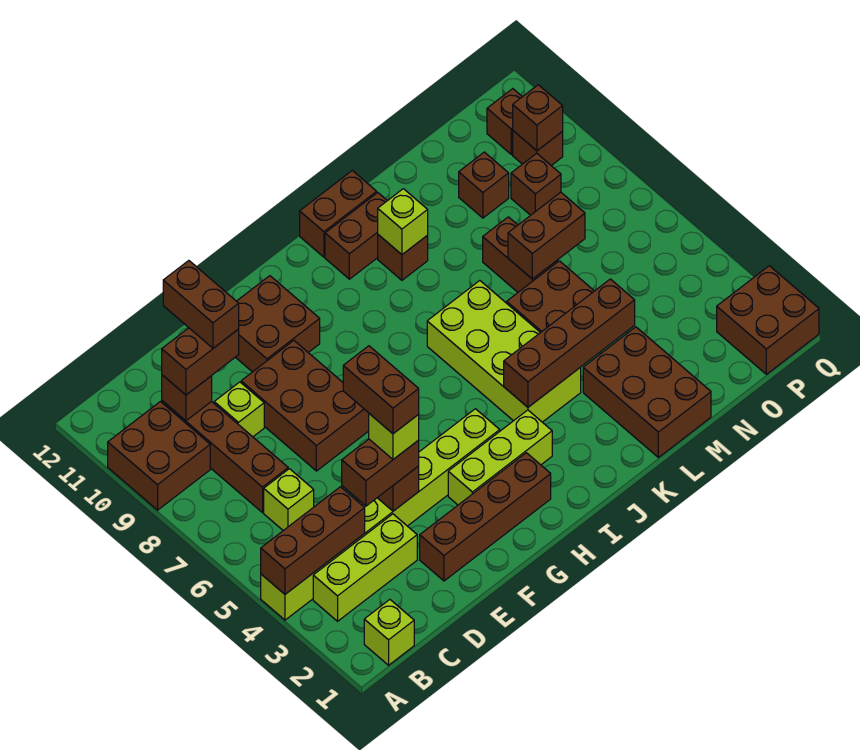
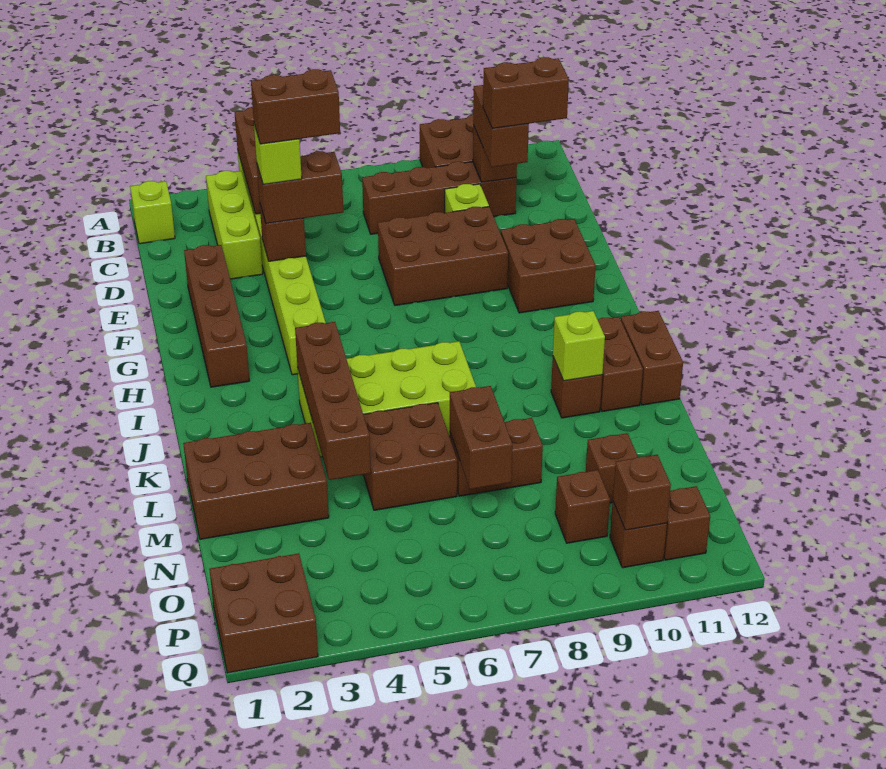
lime brick C6 level 1 -> none
brown brick D4:E4 level 3 -> brown brick E4:E5 level 3
lime brick G3:I3 level 1 -> none

